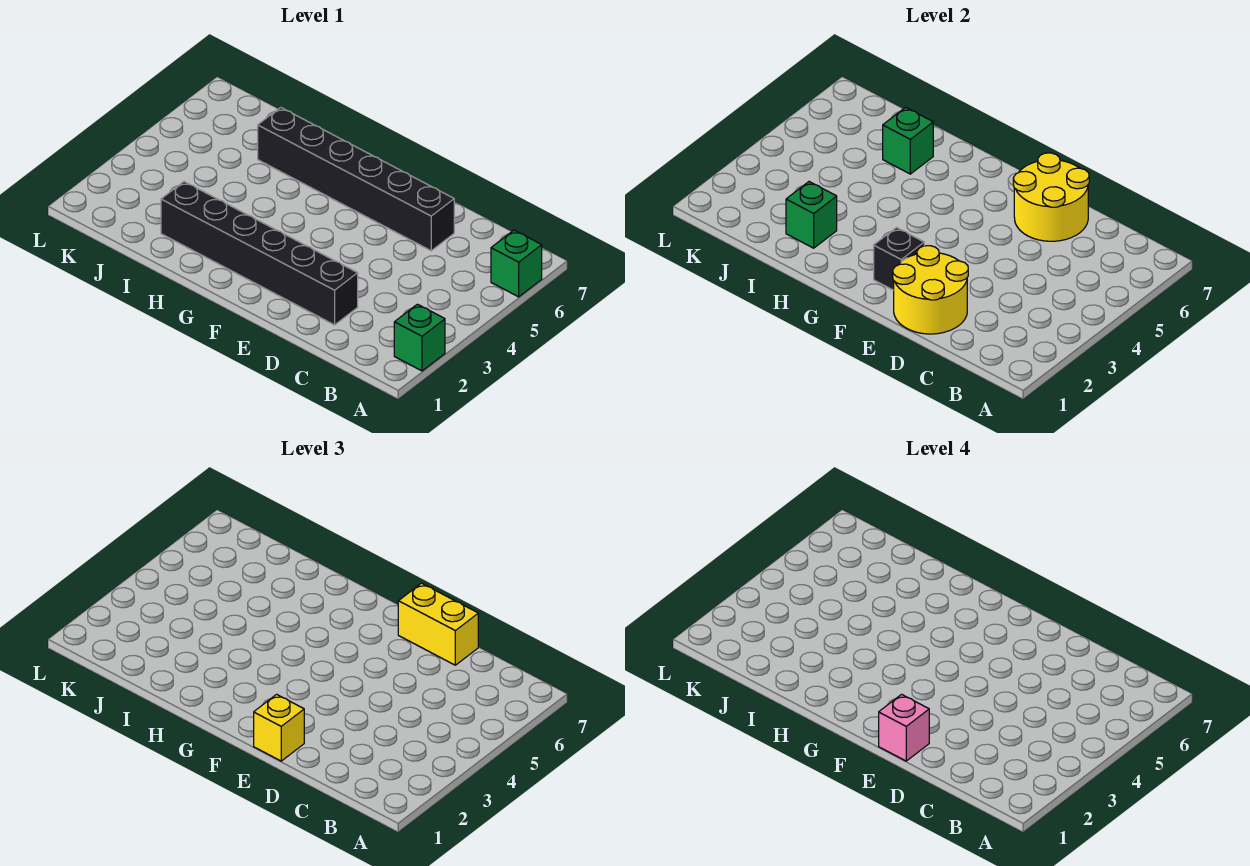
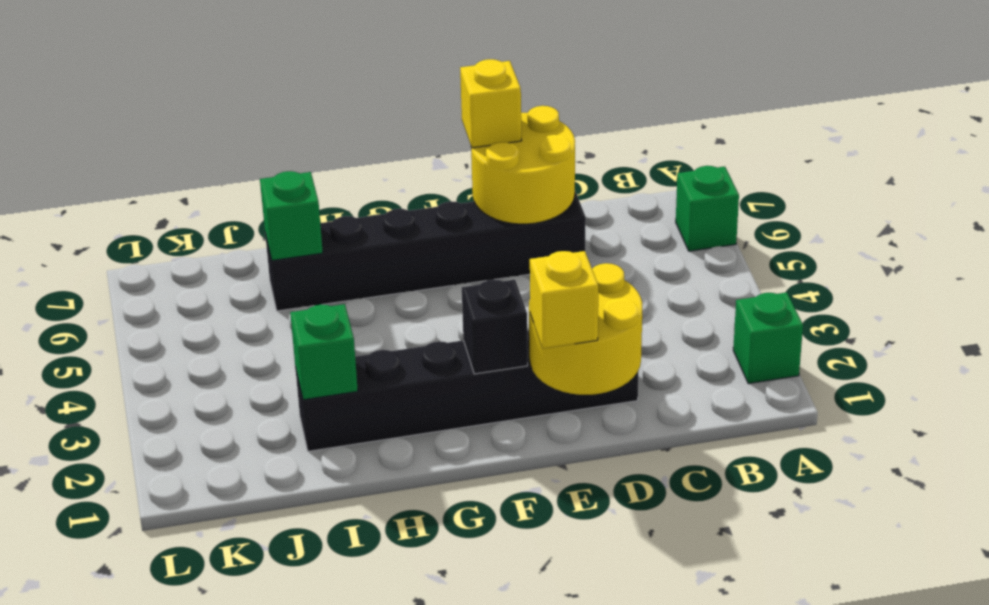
yellow brick D7:E7 level 3 -> yellow brick E7 level 3
pink brick E1 level 4 -> none

